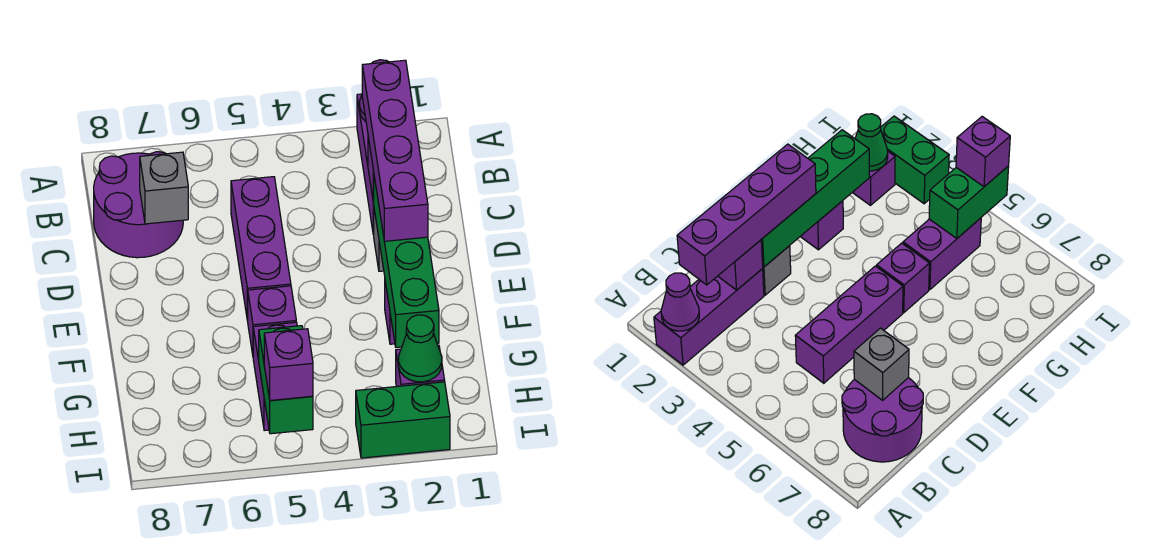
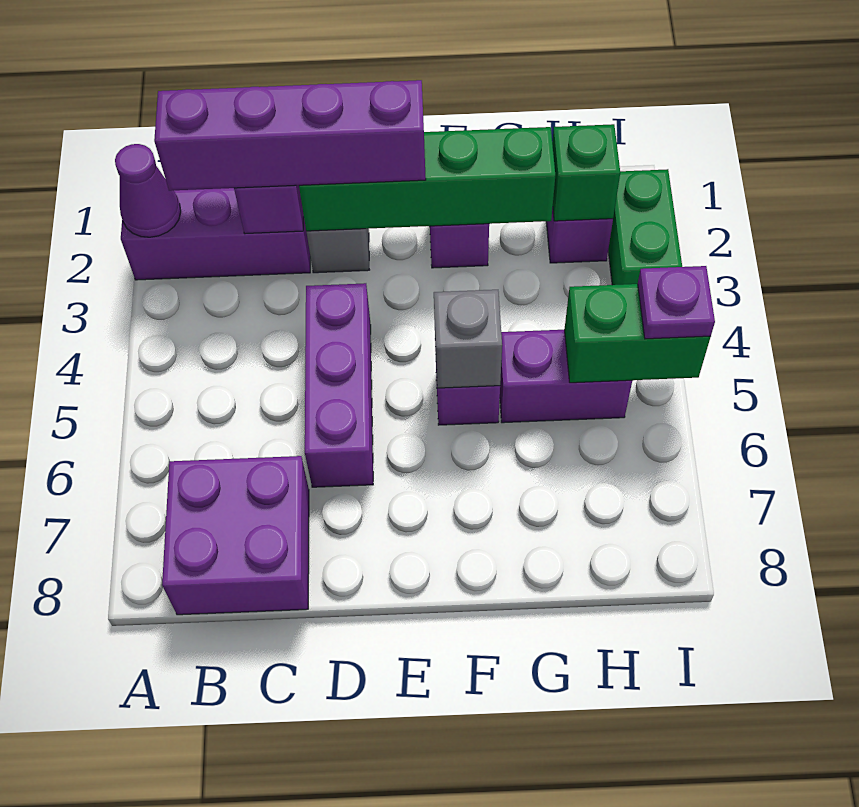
purple round brick B7:C8 level 1 -> purple brick B7:C8 level 1
purple brick C5:E5 level 1 -> purple brick D4:D6 level 1
grey brick C7 level 2 -> grey brick F5 level 2
green cone H2 level 2 -> green brick H2 level 2
purple brick I5 level 3 -> purple plate I5 level 3

